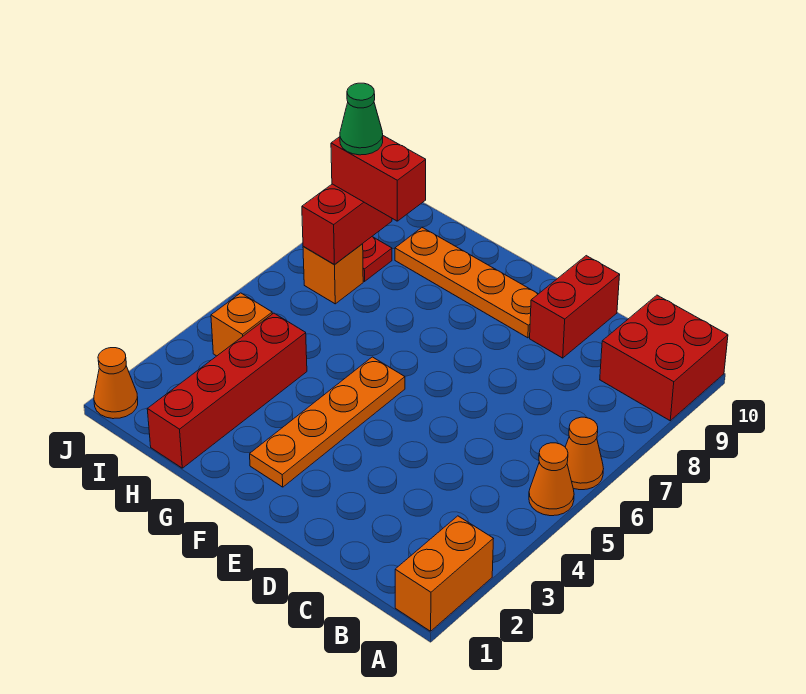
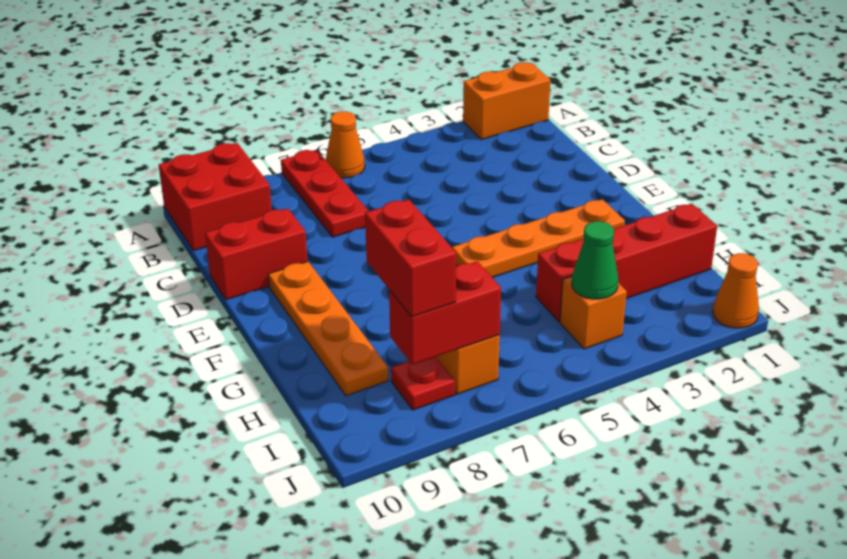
orange cone A5 level 1 -> none
none -> red plate A7:C7 level 1
green cone I8 level 4 -> green cone I4 level 2

